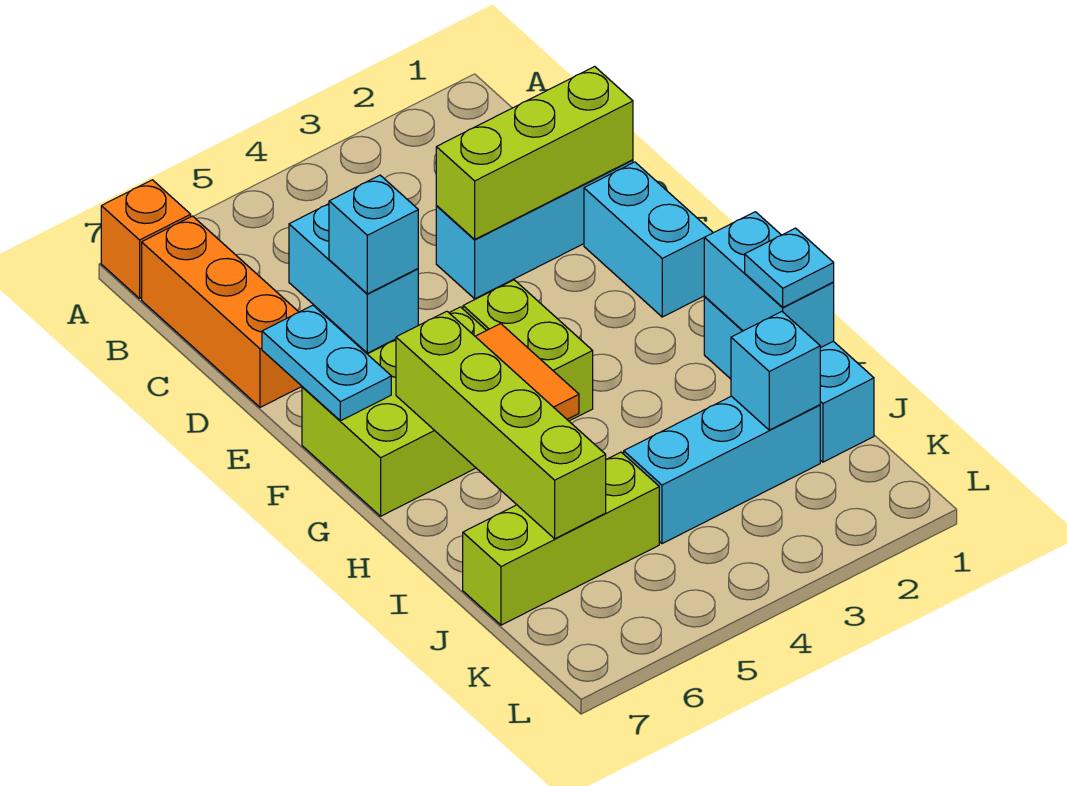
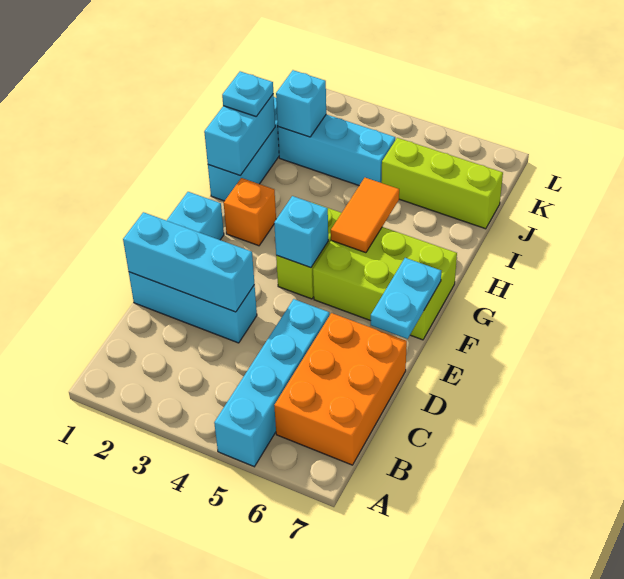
orange brick A7 level 1 -> orange brick G2 level 1
orange brick B7:D7 level 1 -> orange brick B6:D7 level 1
cyan brick C5:D5 level 1 -> cyan brick A5:D5 level 1
lime brick D1:D3 level 2 -> cyan brick D1:D3 level 2
cyan brick D5 level 2 -> cyan brick F4 level 2
lime brick G6:J6 level 2 -> none

